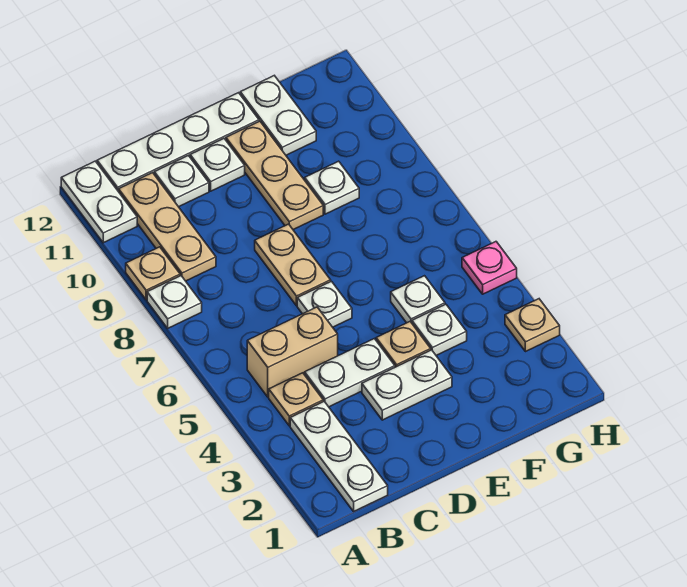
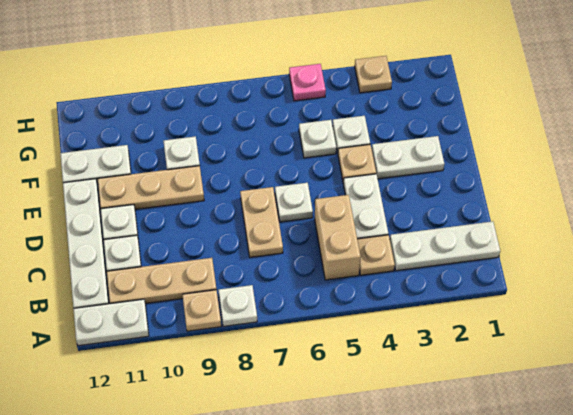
white plate D3:E3 level 1 -> white plate E2:E3 level 1
tan plate D7:D8 level 1 -> tan plate C7:D7 level 1

